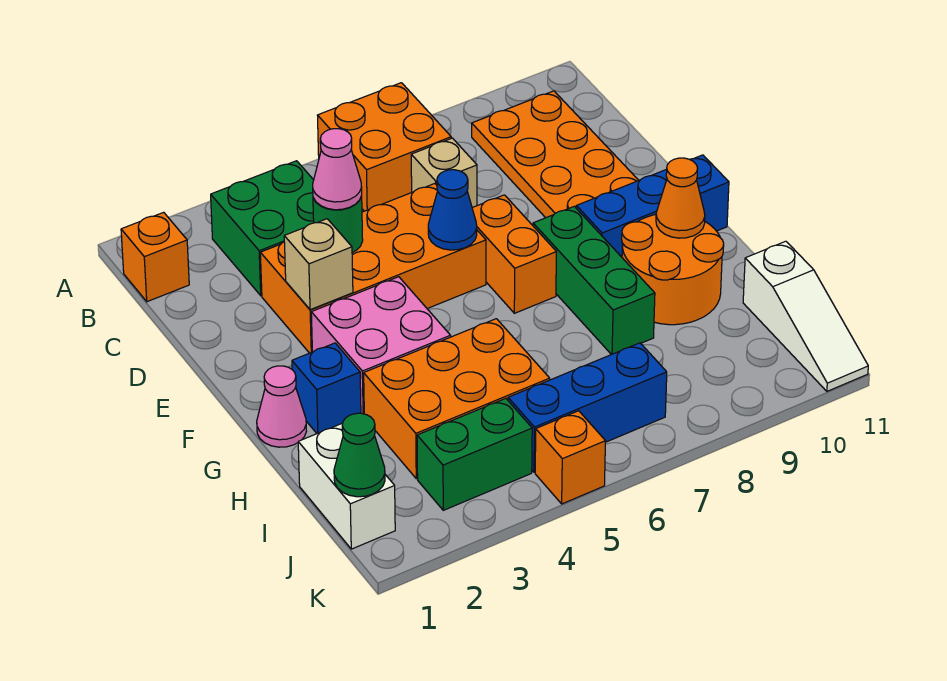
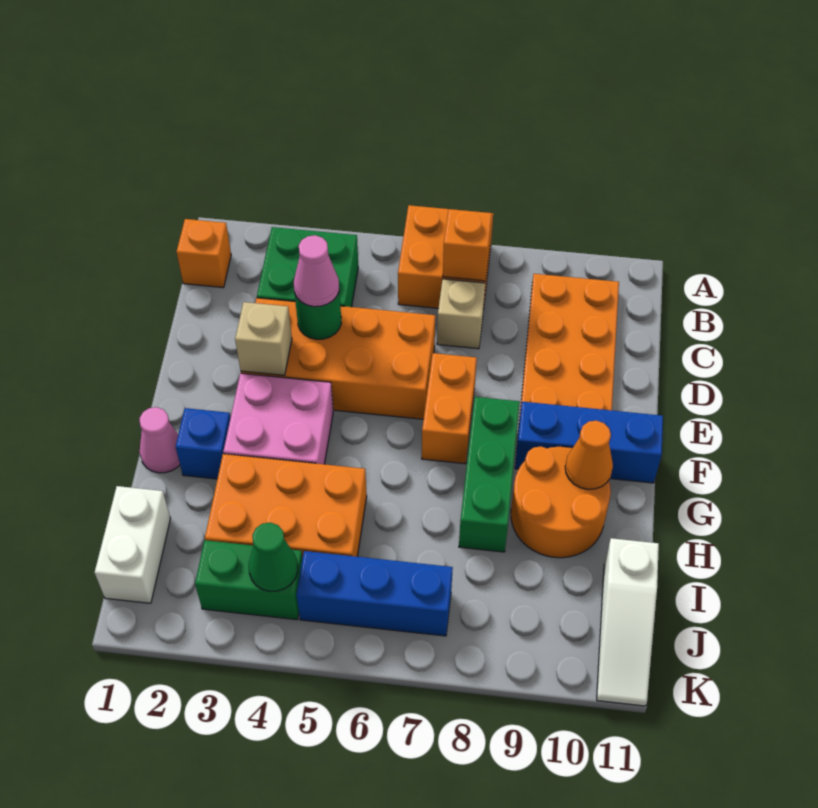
blue cone E6 level 2 -> none
green cone J1 level 2 -> green cone J4 level 2
orange brick K5 level 1 -> orange brick B7 level 2

